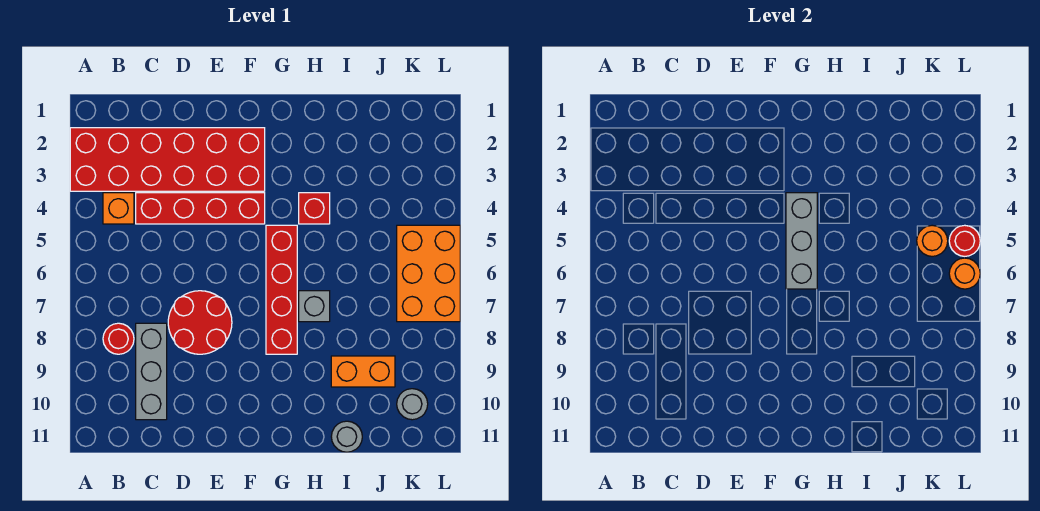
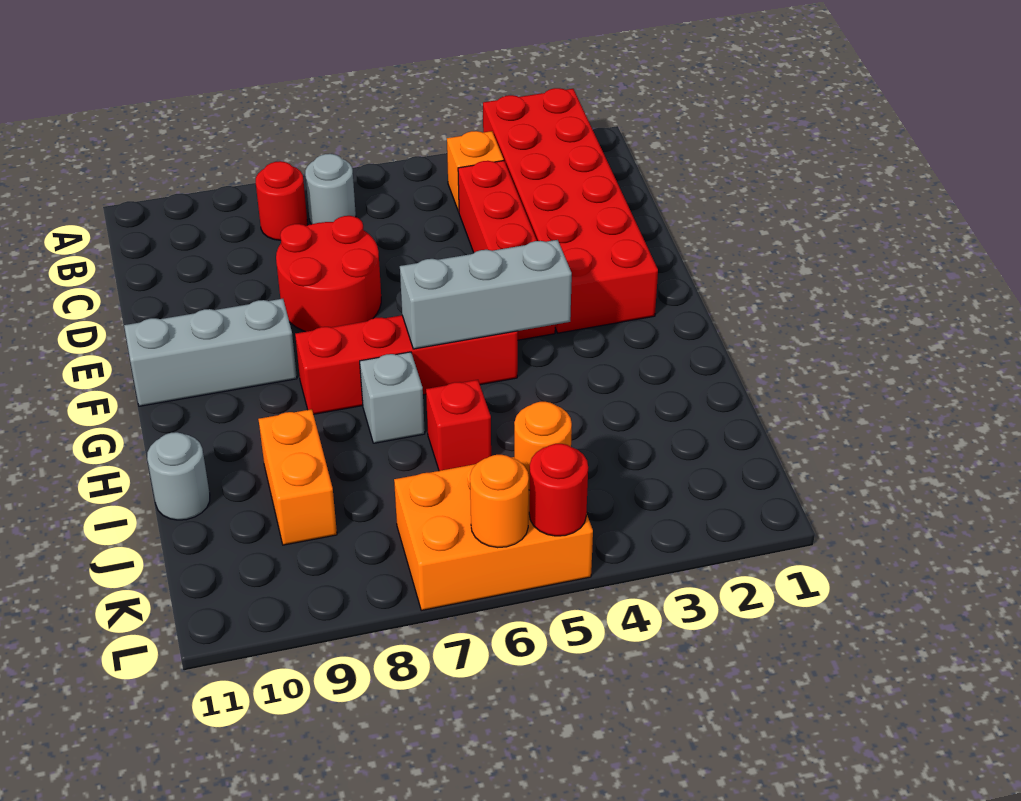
grey brick C8:C10 level 1 -> grey brick F9:F11 level 1
red brick H4 level 1 -> red brick I6 level 1
grey round brick K10 level 1 -> grey round brick B7 level 1

